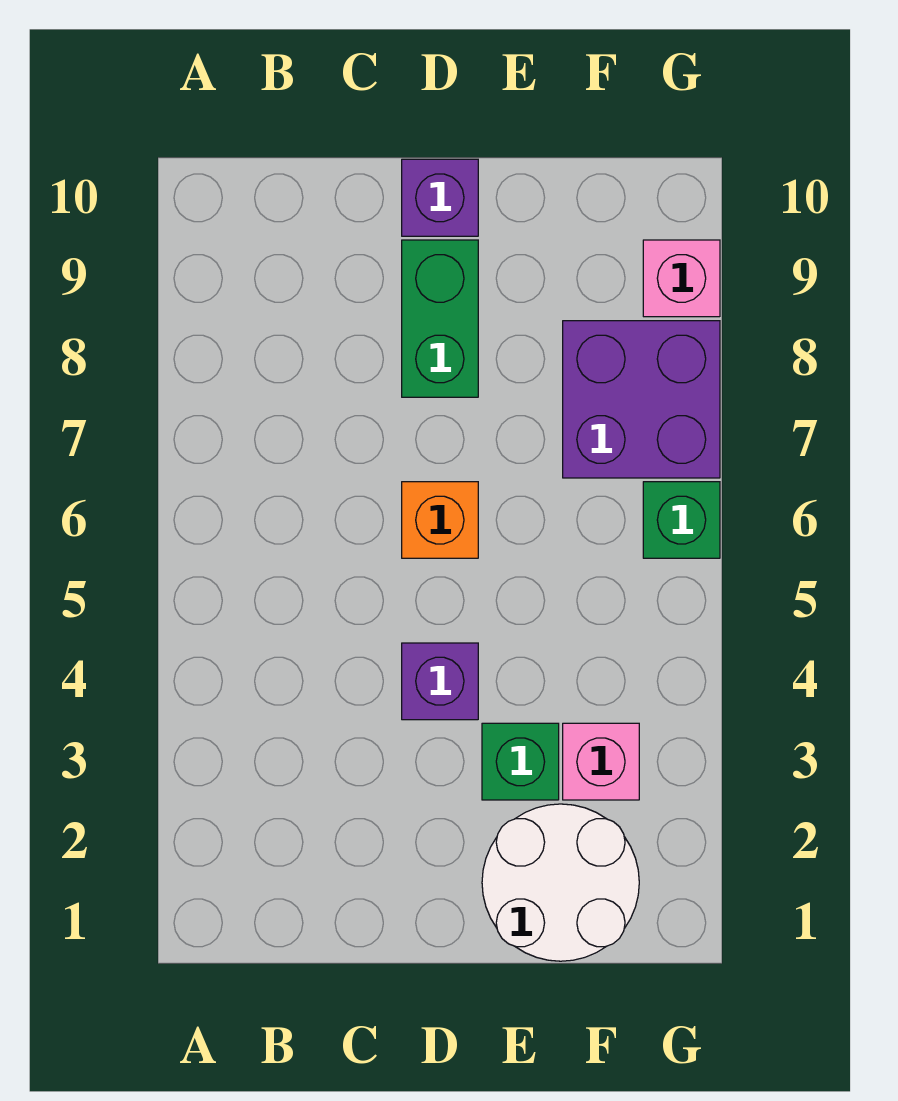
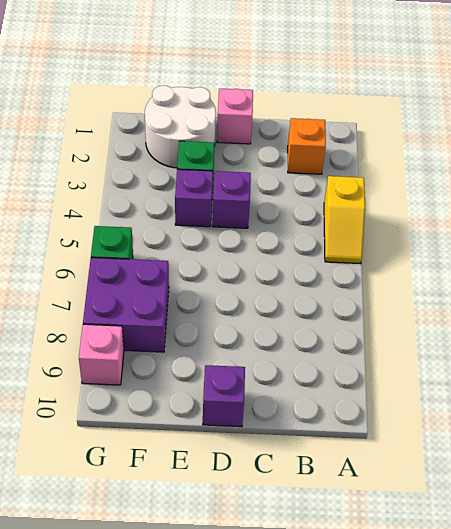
none -> yellow slope A4:A5 level 1 top 4
orange brick D6 level 1 -> orange brick B2 level 1
green brick D8:D9 level 1 -> none
none -> purple brick E4 level 1
pink brick F3 level 1 -> pink brick D1 level 1

